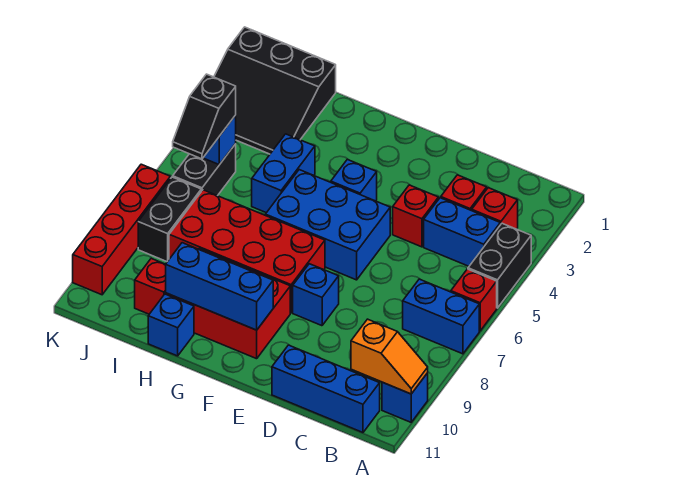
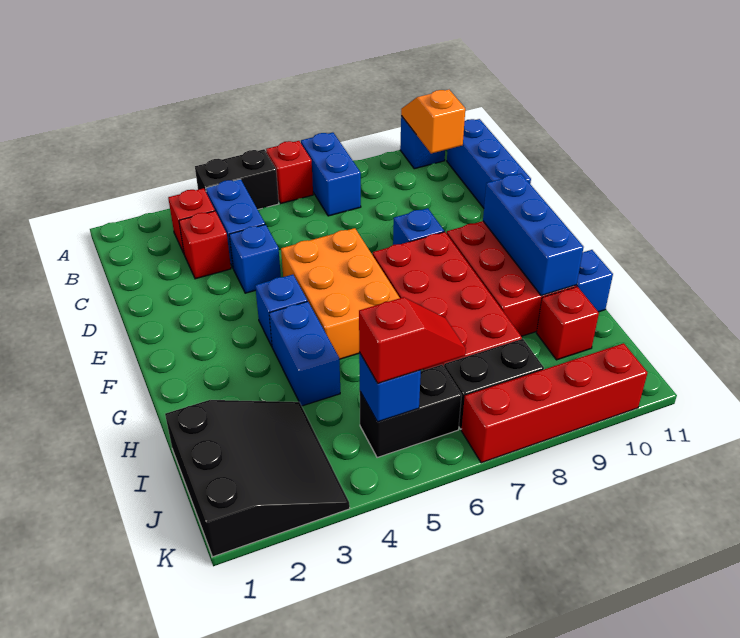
red brick D4 level 1 -> blue brick D4 level 1
blue brick E5:G6 level 1 -> orange brick E5:G6 level 1
blue brick H4:H5 level 1 -> blue brick G4:H4 level 1
black slope J5:J6 level 3 top 5 -> red slope J5:J6 level 3 top 5

